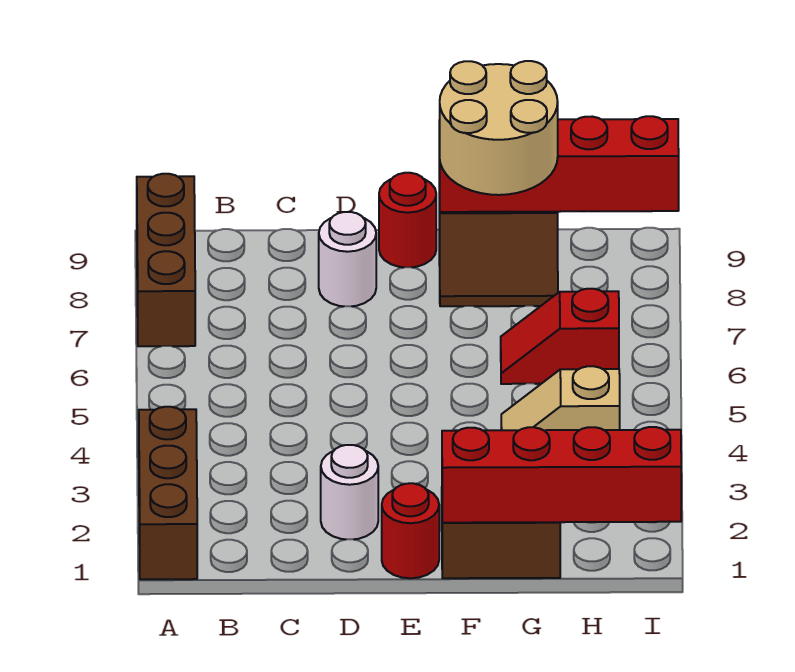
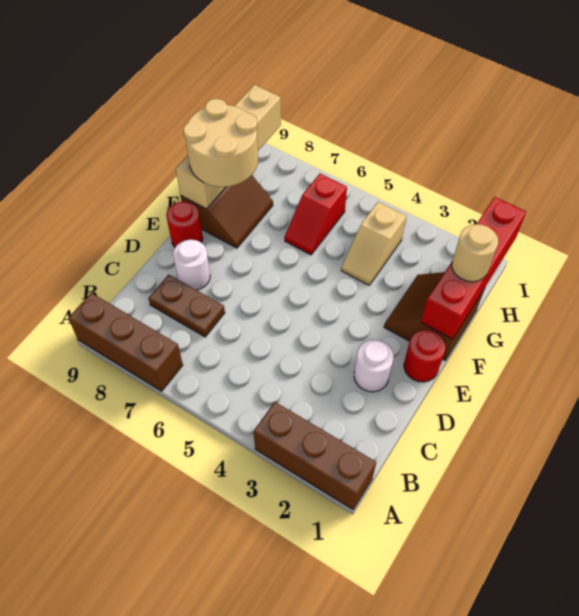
none -> brown plate C7:C8 level 1
red brick F9:I9 level 2 -> tan brick F9:I9 level 2
none -> tan round brick G1 level 3

